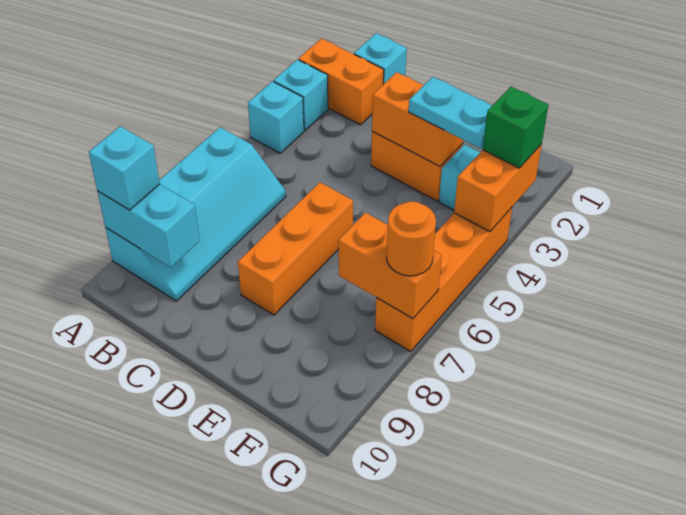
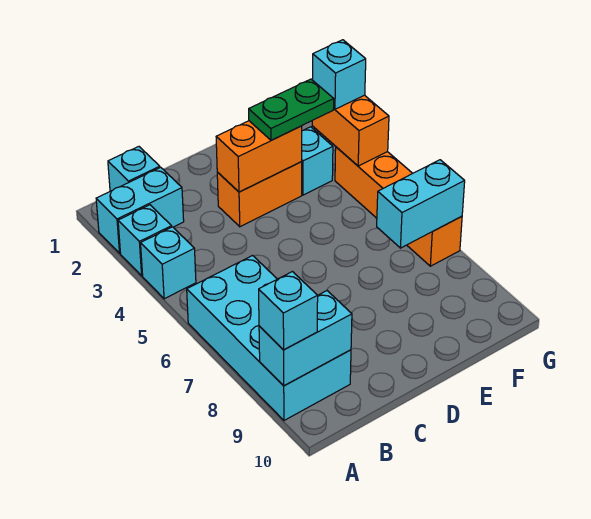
orange brick A2:B2 level 1 -> cyan brick A2:B2 level 1
cyan slope A6:B9 level 1 top A -> cyan brick A6:B9 level 1
orange brick D6:D8 level 1 -> none
cyan plate E3:F3 level 3 -> green plate E3:F3 level 3
orange brick F7:G7 level 2 -> cyan brick F7:G7 level 2
green brick G3 level 3 -> cyan brick G3 level 3
orange round brick G7 level 3 -> none

